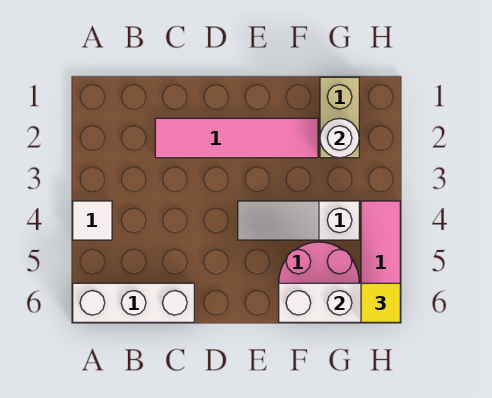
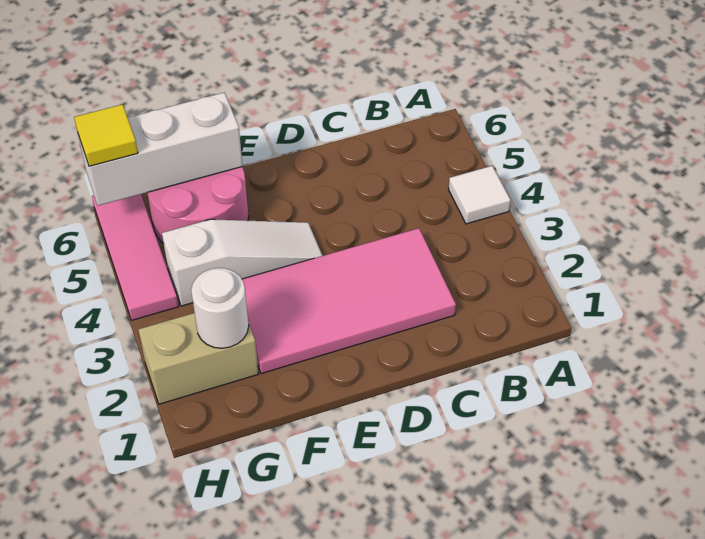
white brick A6:C6 level 1 -> none
pink tile C2:F2 level 1 -> pink tile C2:F3 level 1
tan brick G1:G2 level 1 -> tan brick G2:H2 level 1

